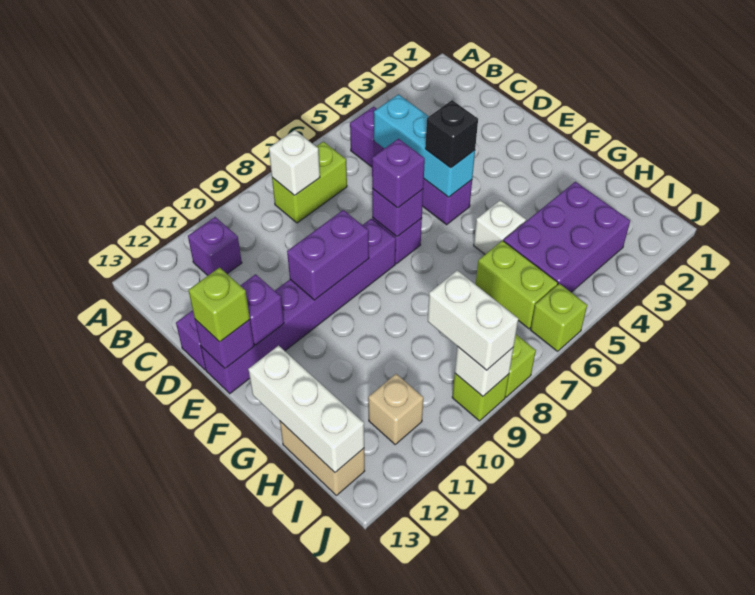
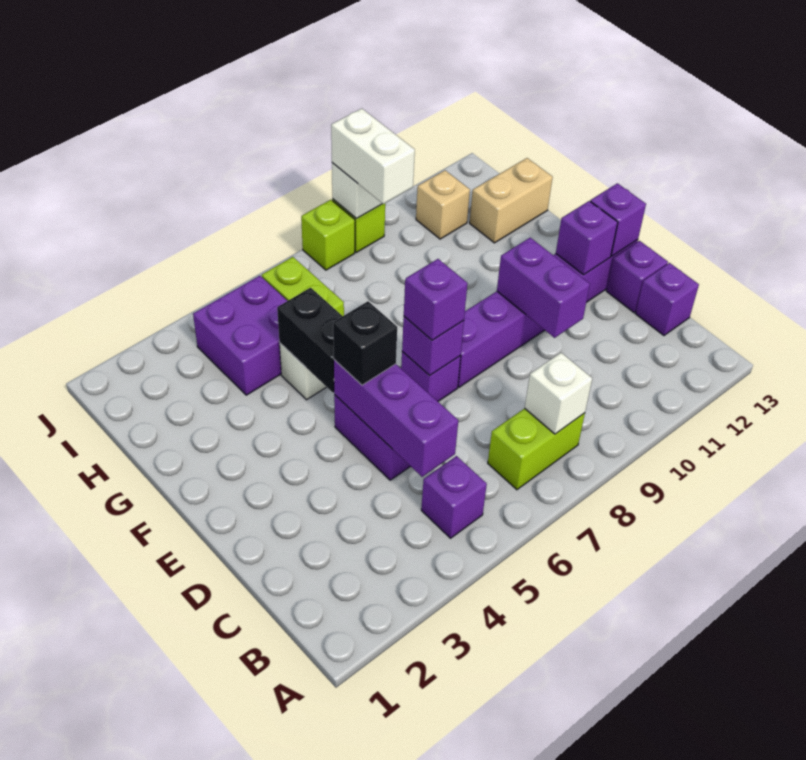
purple brick B11 level 1 -> purple brick C13 level 1
cyan brick C5:E5 level 2 -> purple brick C5:E5 level 2
purple brick E9:E10 level 2 -> purple brick D10:E10 level 2
lime brick E13 level 3 -> none
none -> black brick F5:G5 level 2
white brick G13:I13 level 2 -> none
purple brick H3:I5 level 1 -> purple brick H4:I5 level 1
tan brick H13:I13 level 1 -> tan brick H12:H13 level 1
lime brick J6 level 1 -> none

